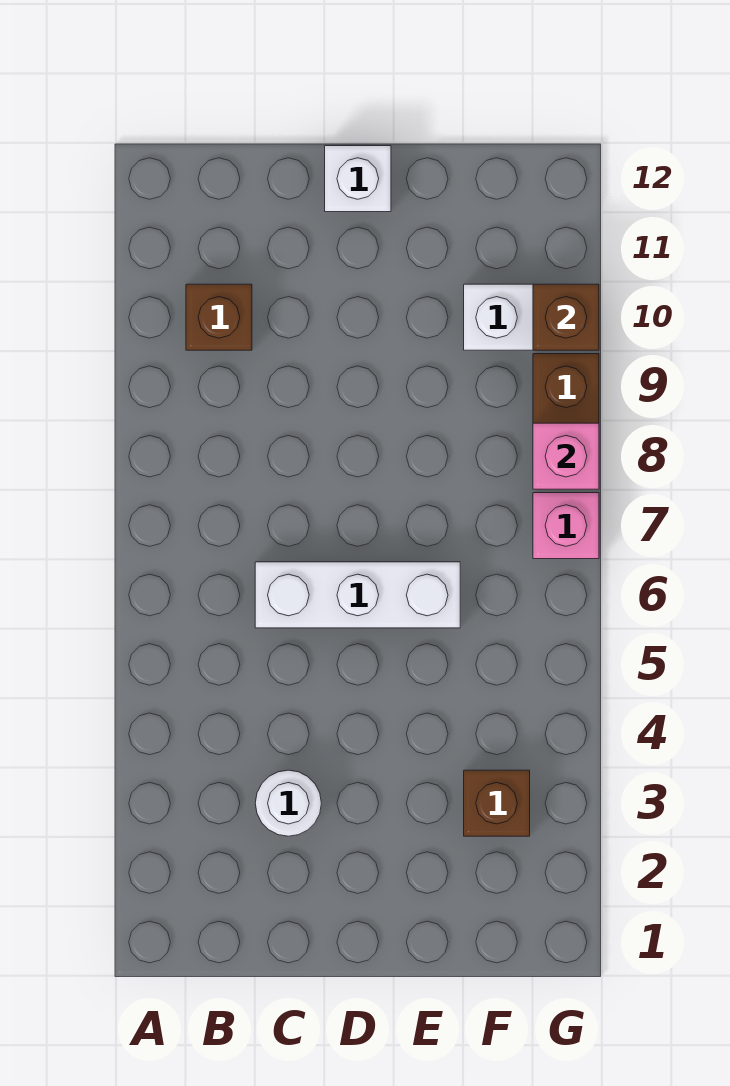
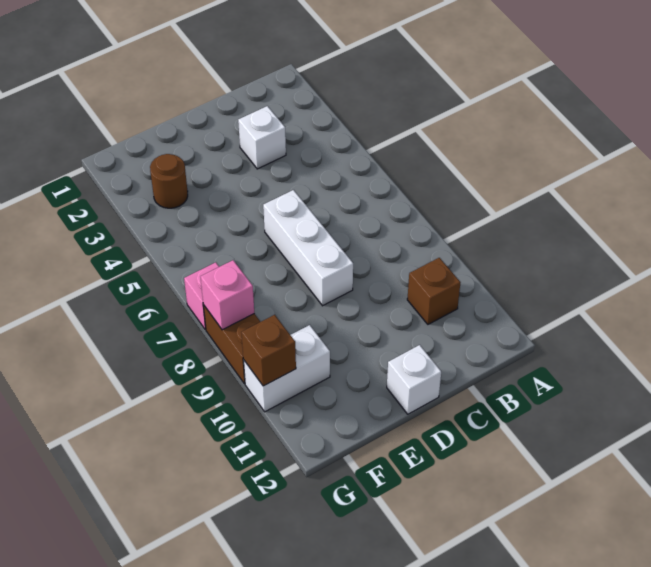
white round brick C3 level 1 -> white brick C3 level 1
white brick C6:E6 level 1 -> white brick D6:D8 level 1
brown brick F3 level 1 -> brown round brick F3 level 1

